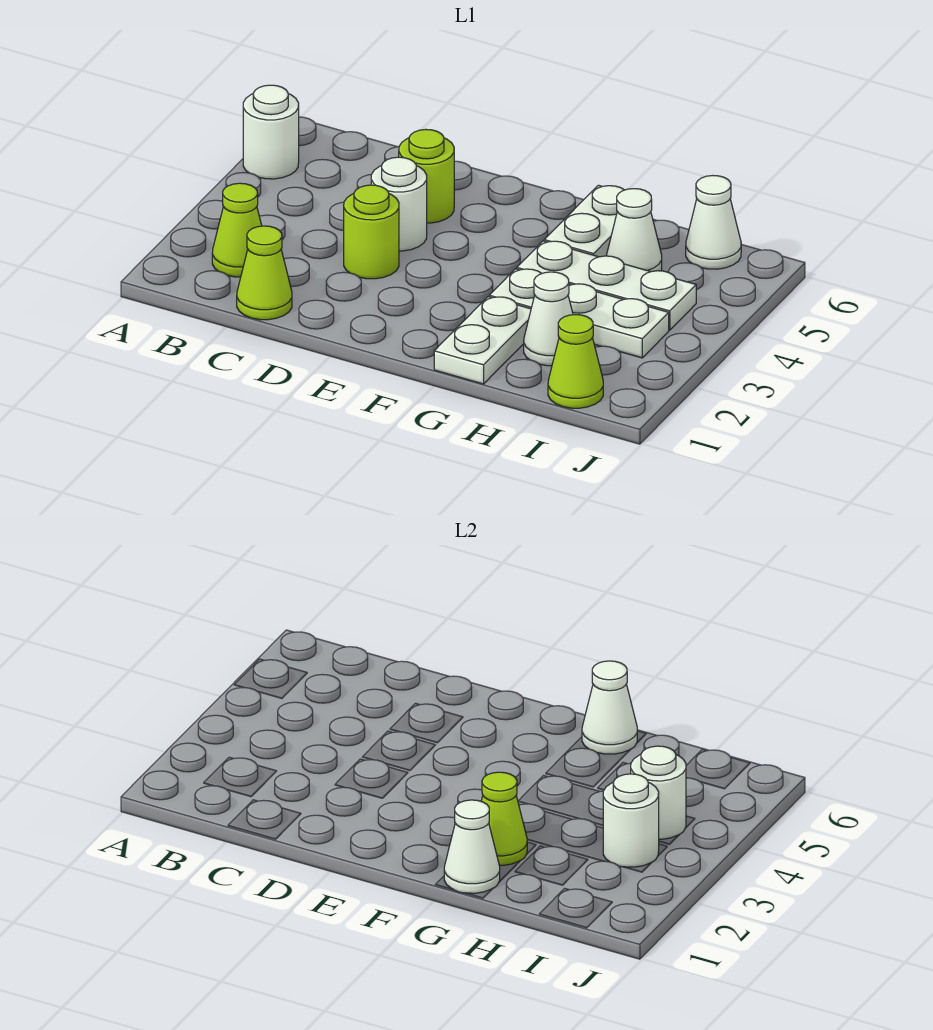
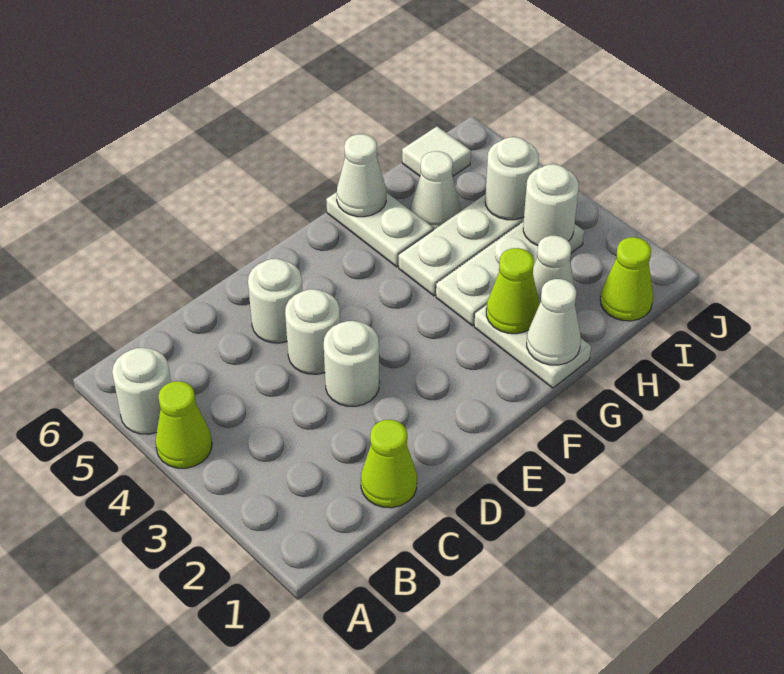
lime cone B2 level 1 -> lime cone A4 level 1
lime round brick D3 level 1 -> white round brick D3 level 1
lime round brick D5 level 1 -> white round brick D5 level 1
white cone I6 level 1 -> white tile I6 level 1

